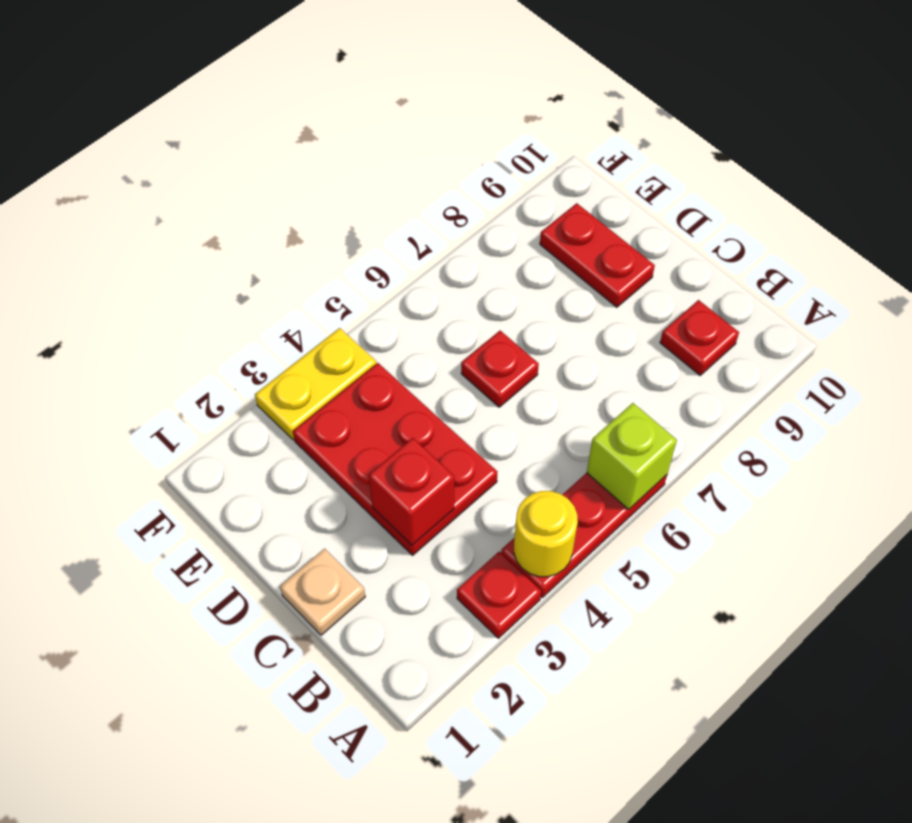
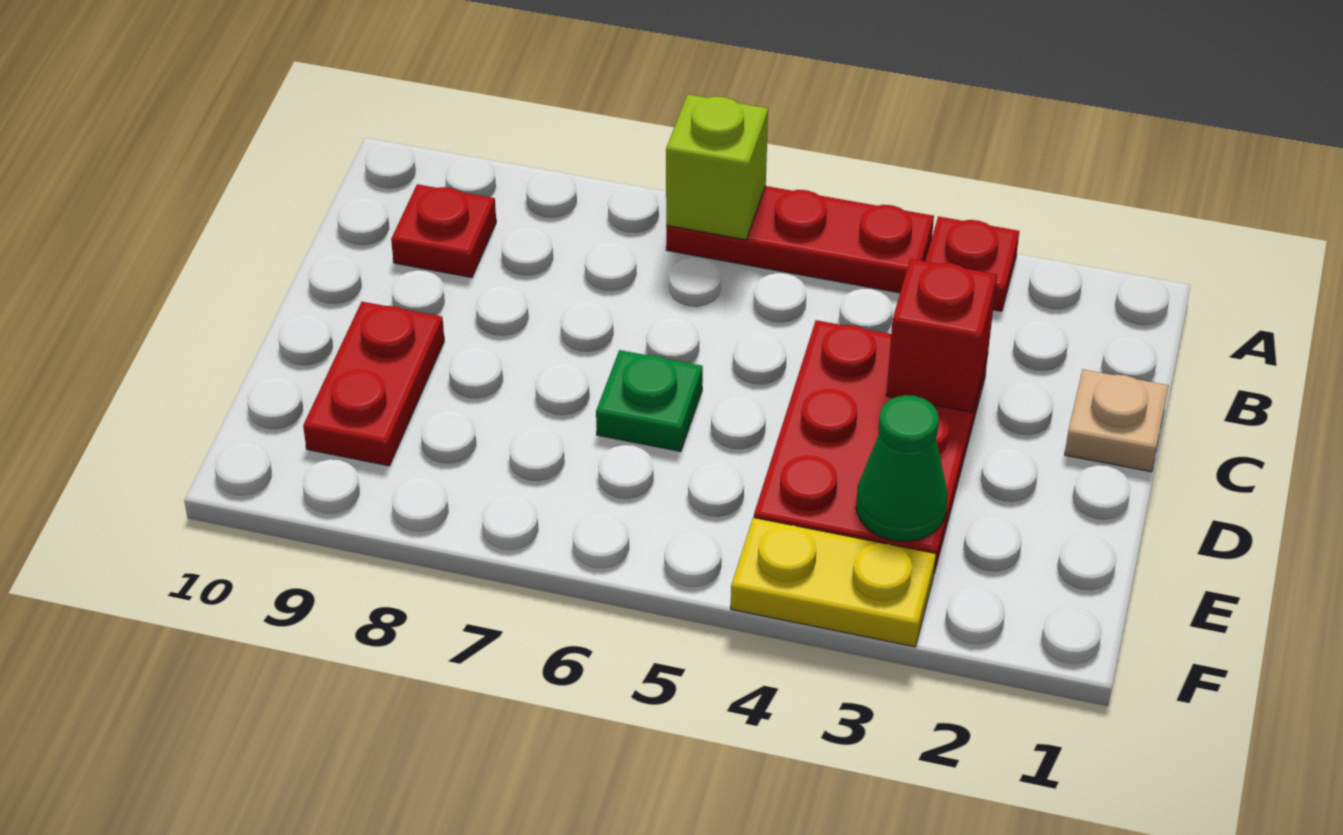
yellow round brick A4 level 2 -> none
red plate D6 level 1 -> green plate D6 level 1
none -> green cone E3 level 2

